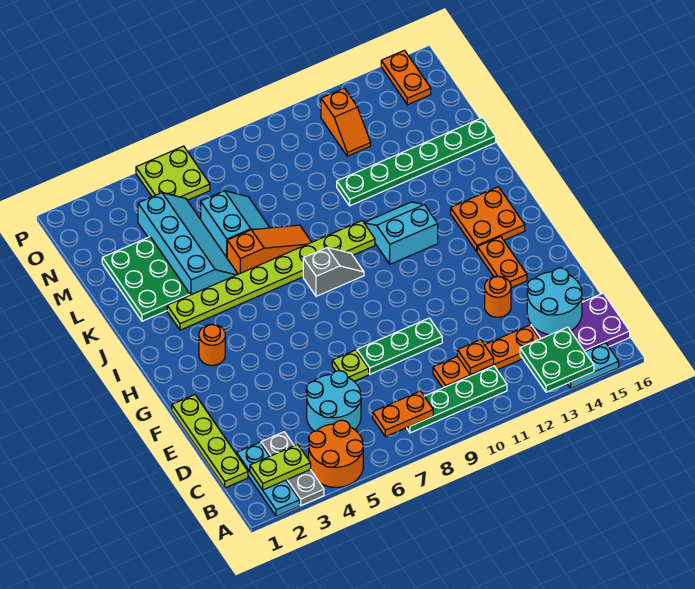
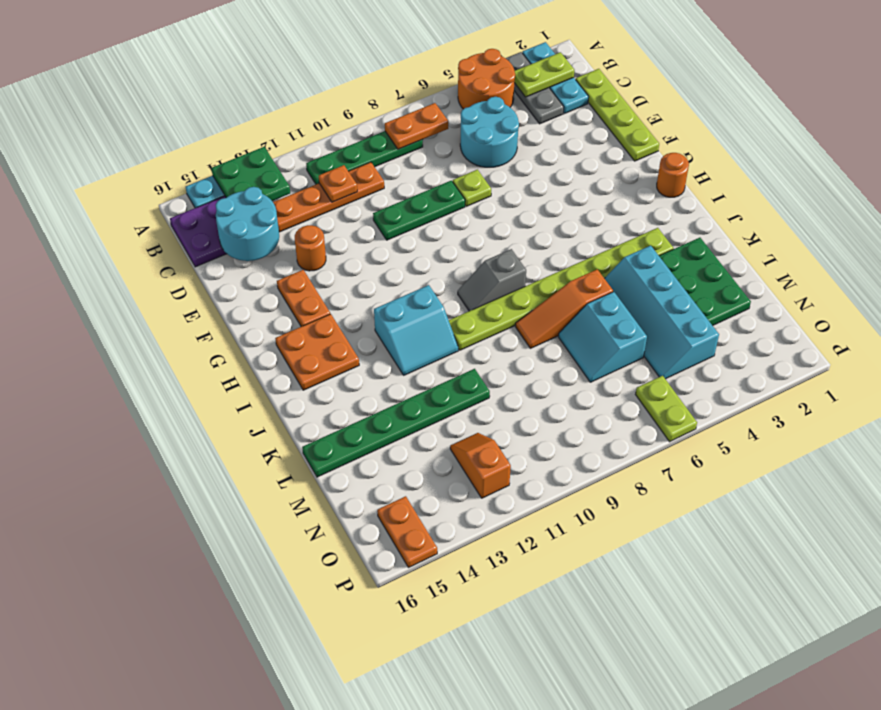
orange round brick H3 level 1 -> orange round brick H1 level 1
lime plate O5:P6 level 1 -> lime plate O6:P6 level 1

